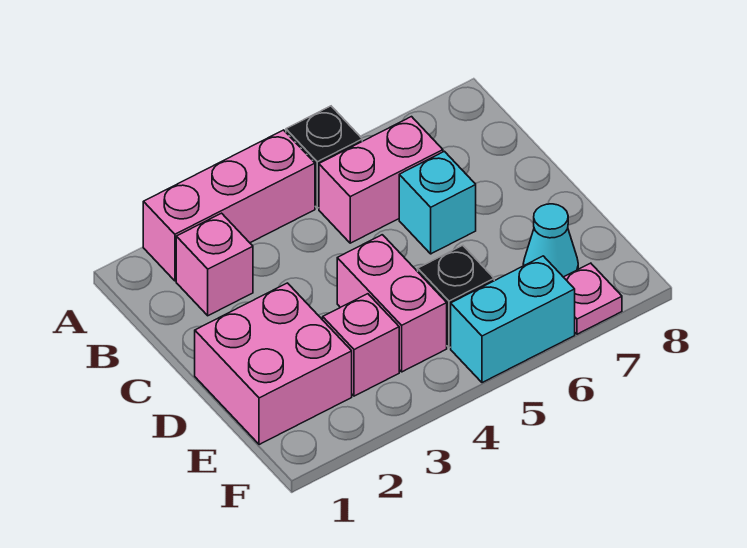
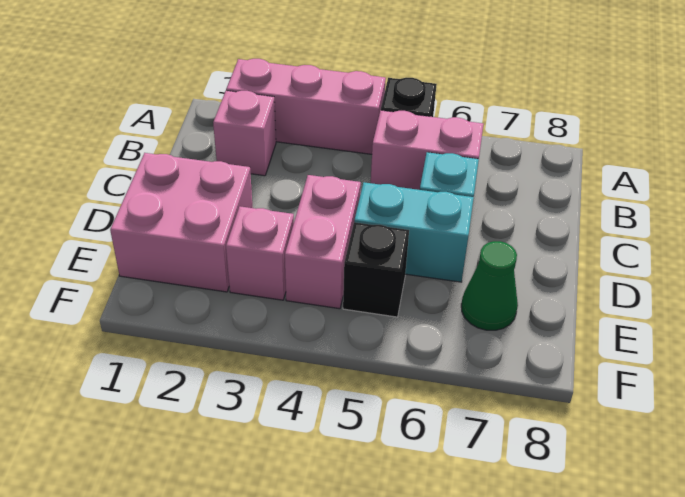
cyan cone E7 level 1 -> green cone E7 level 1
cyan brick F5:F6 level 1 -> cyan brick D5:D6 level 1
pink plate F7 level 1 -> none

